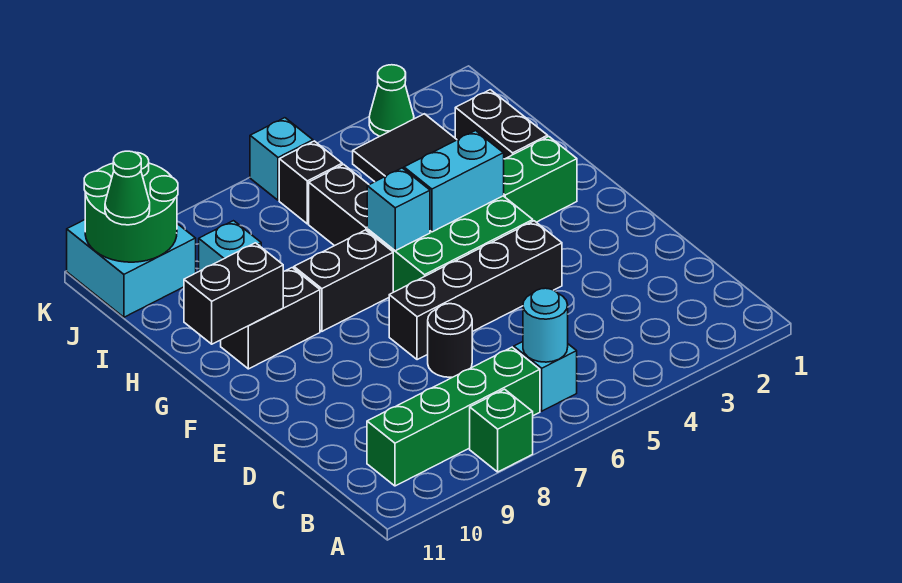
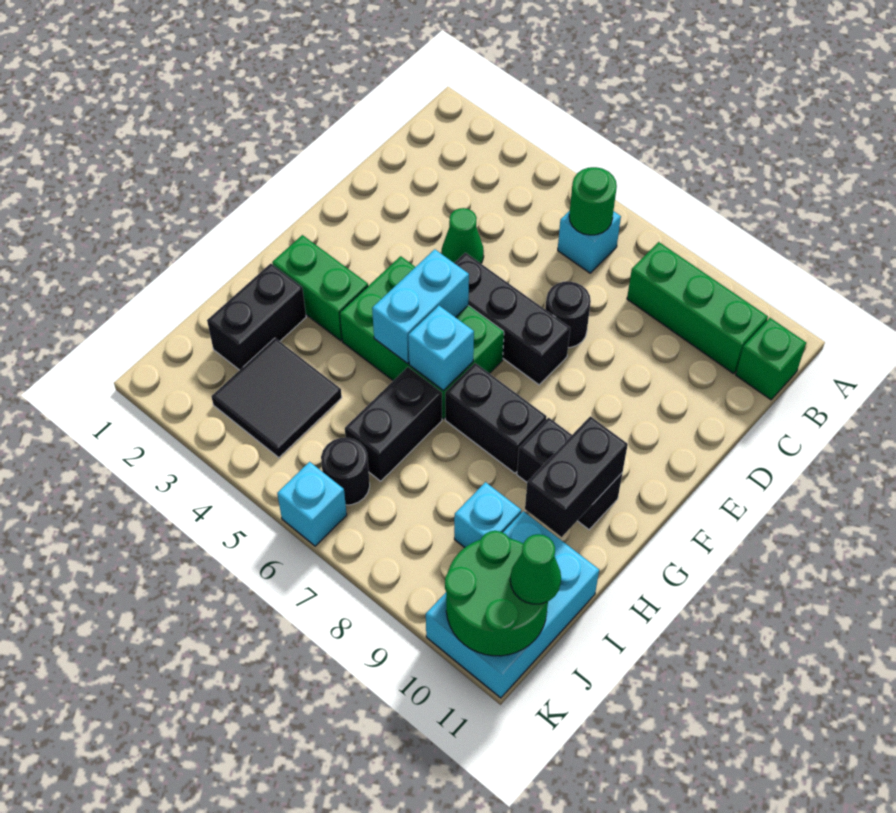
green brick A8 level 1 -> green brick B11 level 1
cyan round brick B6 level 2 -> green round brick B6 level 2
green brick B7:B10 level 1 -> green brick B8:B10 level 1
black brick E4:E7 level 1 -> black brick E5:E7 level 1
cyan brick G4:G5 level 2 -> cyan brick F5:G5 level 2
black brick G10:G11 level 2 -> black brick G10:H10 level 2
black brick J6 level 1 -> black round brick J6 level 1
cyan brick J10:K11 level 1 -> cyan brick I10:K11 level 1
green cone K3 level 1 -> green cone D4 level 1

